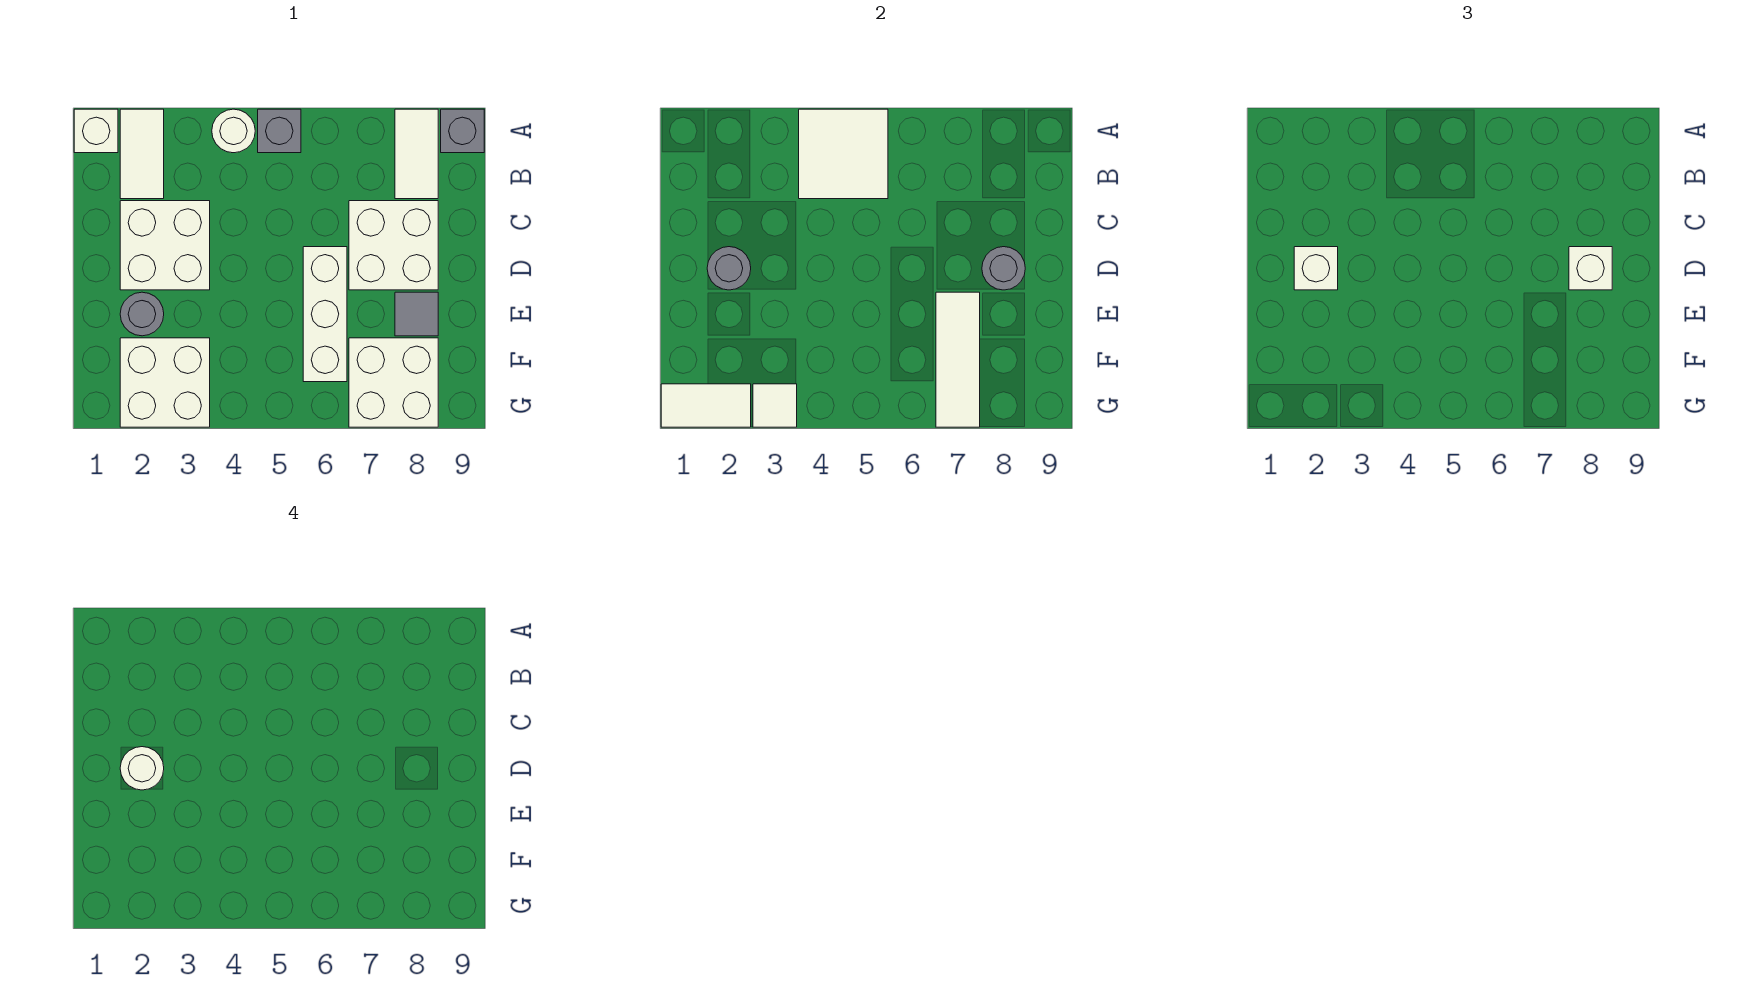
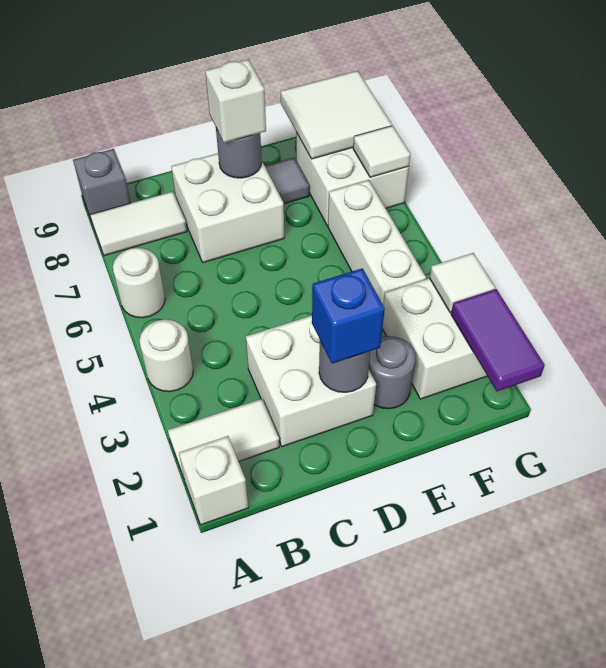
white tile A4:B5 level 2 -> white tile F8:G9 level 2
grey brick A5 level 1 -> none
white brick D2 level 3 -> blue brick D2 level 3
white round brick D2 level 4 -> white round brick A6 level 1
white brick D6:F6 level 1 -> white brick F4:F6 level 1
white tile E7:G7 level 2 -> white tile G7 level 2
white tile G1:G2 level 2 -> purple tile G1:G2 level 2

